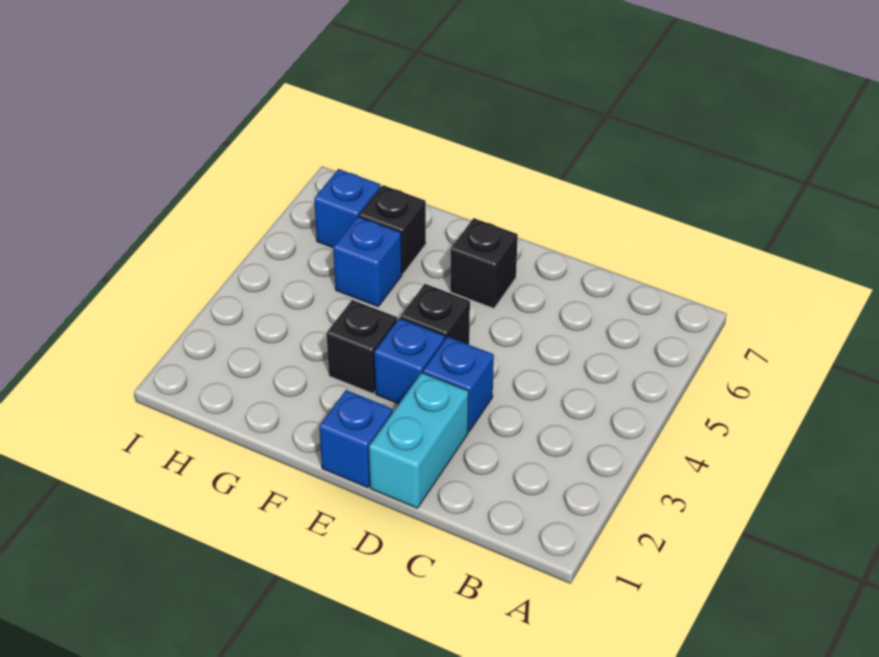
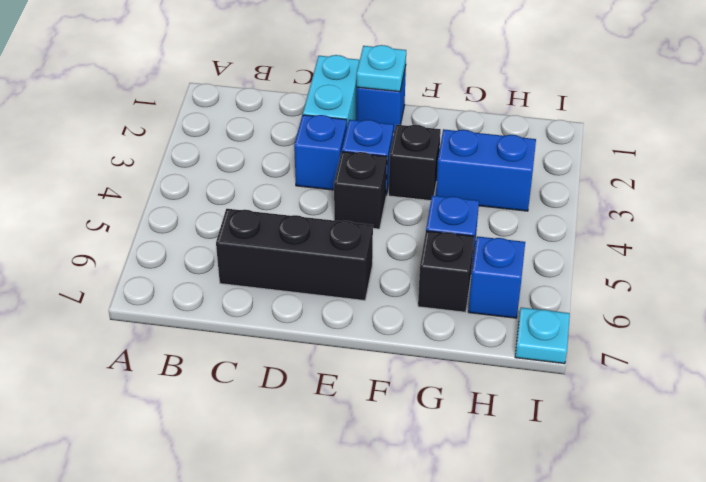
none -> cyan plate E1 level 2
black brick E6 level 1 -> black brick C6:E6 level 1
none -> blue brick G3:H3 level 1
none -> cyan plate I7 level 1

